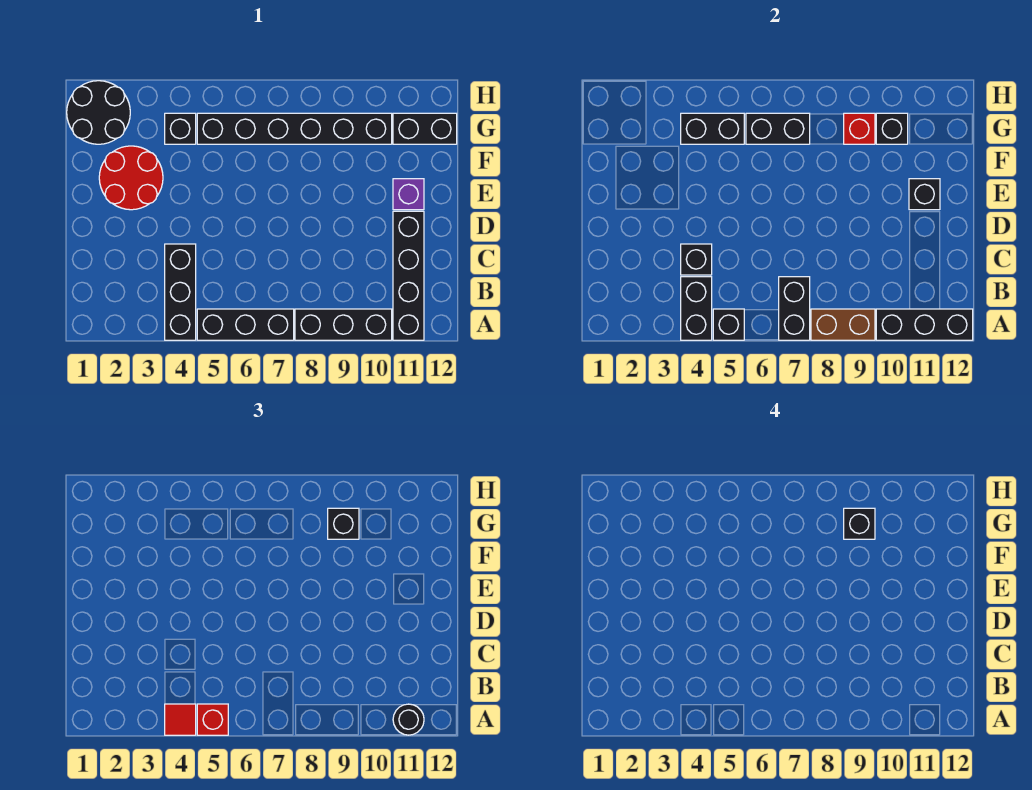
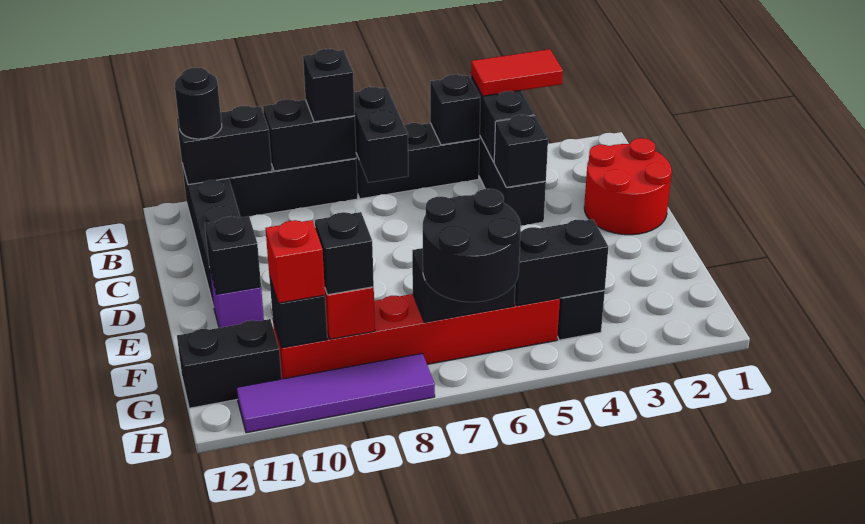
red tile A4 level 3 -> red tile A3:A4 level 3
red brick A5 level 3 -> red brick G10 level 3
brown brick A8:A9 level 2 -> black brick A8:A9 level 2
black brick A10:A12 level 2 -> black brick A10:A11 level 2
red round brick E2:F3 level 1 -> red round brick C1:D2 level 1
black round brick G1:H2 level 1 -> black round brick G6:H7 level 3
black brick G5:G10 level 1 -> red brick G5:G10 level 1
black brick G9 level 4 -> black brick A8 level 3
none -> purple tile H8:H11 level 1

